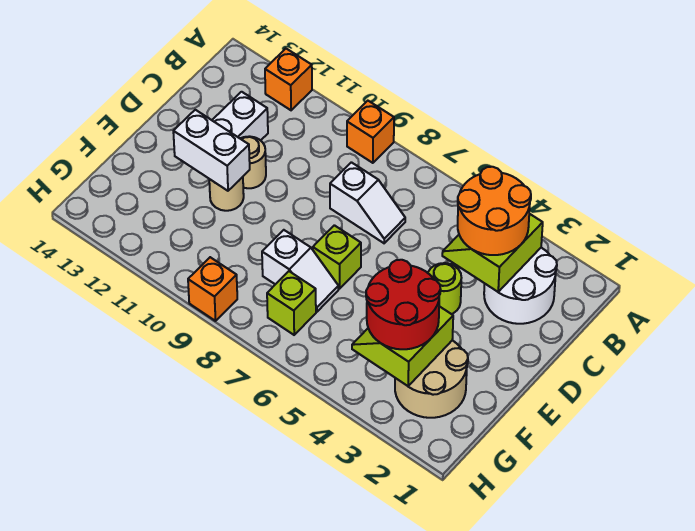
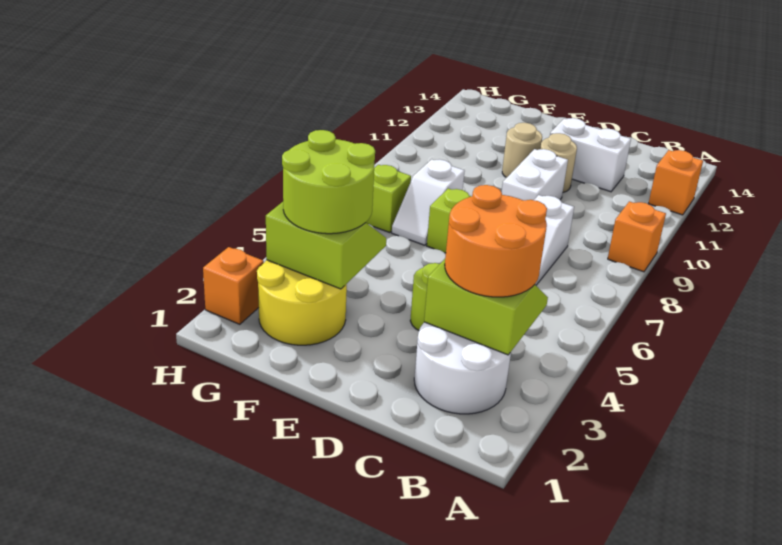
white brick E11:E12 level 2 -> white brick D9:D10 level 1
tan round brick F2:G3 level 1 -> yellow round brick F2:G3 level 1
red round brick F3:G4 level 3 -> lime round brick F3:G4 level 3
orange brick H9 level 1 -> orange brick H2 level 1

